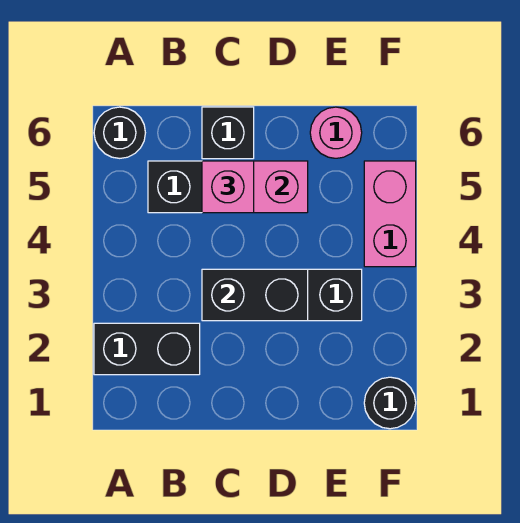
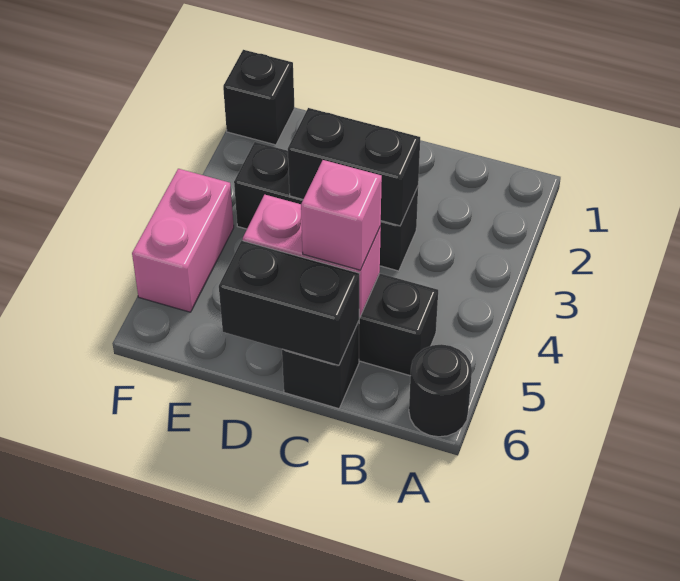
black brick A2:B2 level 1 -> black brick C6:D6 level 2
pink round brick E6 level 1 -> none
black round brick F1 level 1 -> black brick F1 level 1

